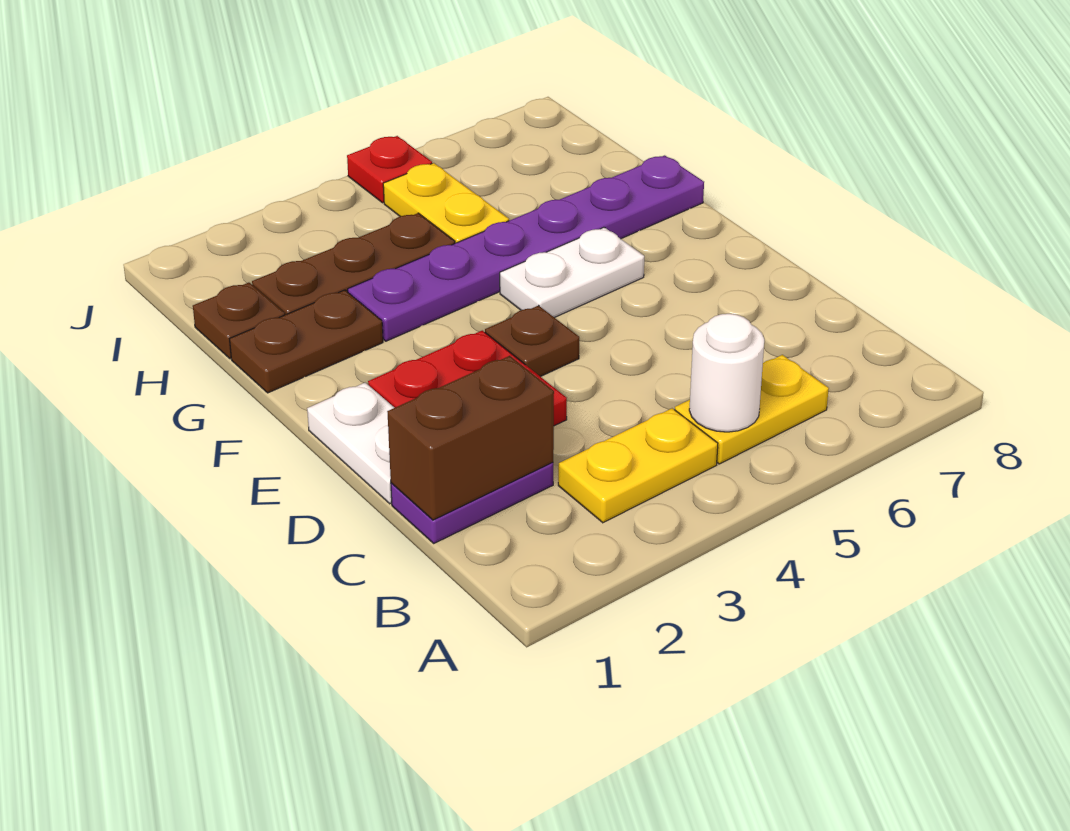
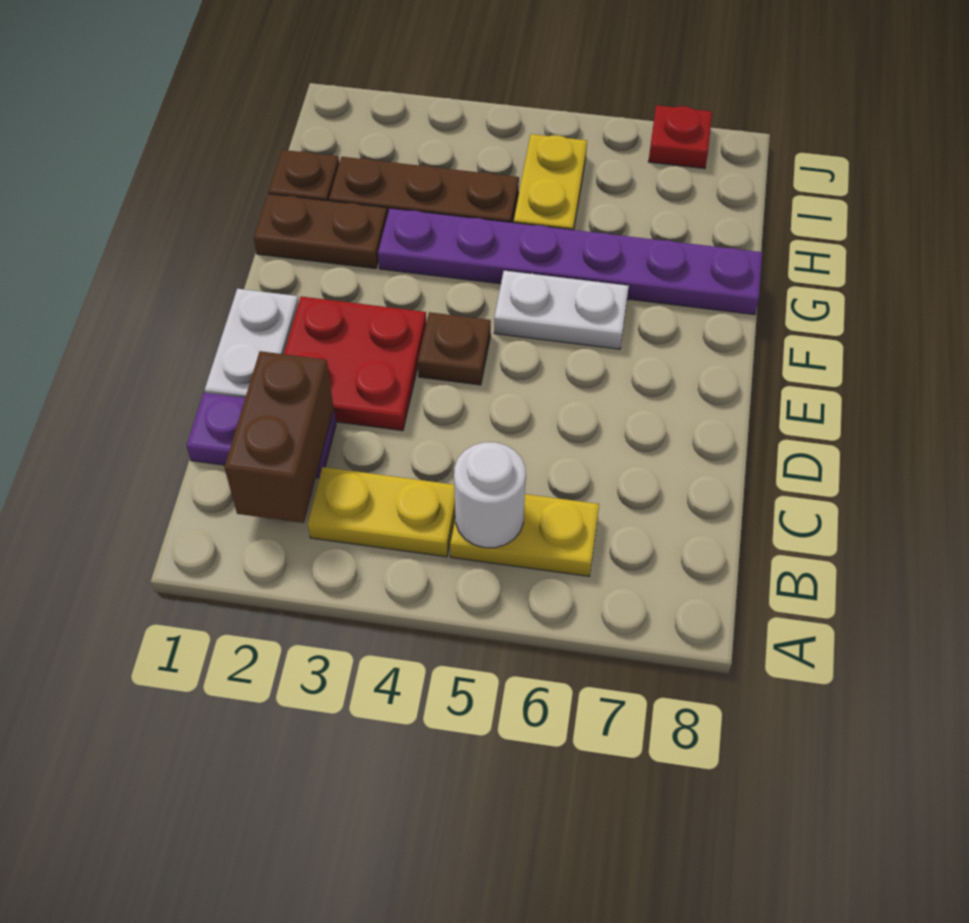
brown brick C1:C2 level 2 -> brown brick B2:C2 level 2
red plate J5 level 1 -> red plate J7 level 1

